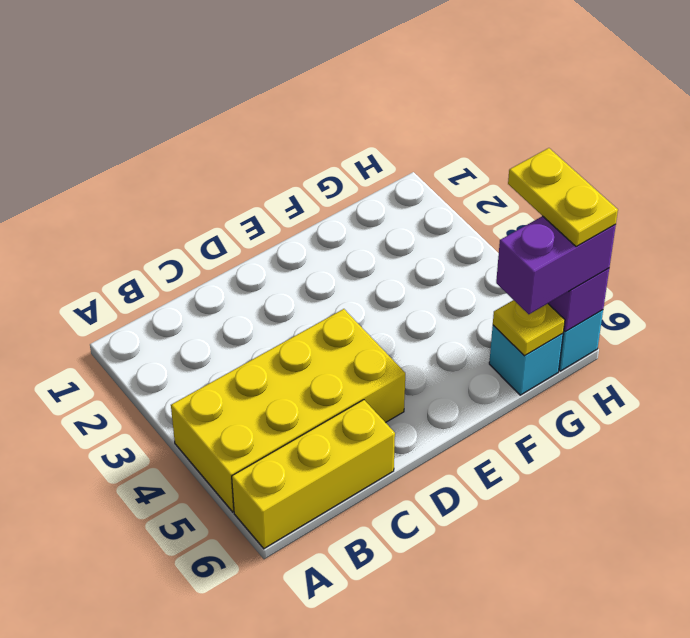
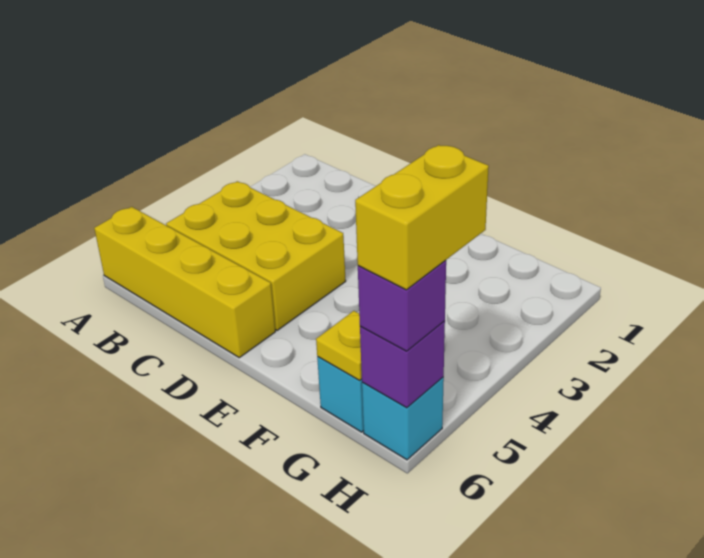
yellow brick A4:D5 level 1 -> yellow brick B4:D5 level 1
yellow brick A6:C6 level 1 -> yellow brick A6:D6 level 1
purple brick G6:H6 level 3 -> purple brick H6 level 3
yellow plate H5:H6 level 4 -> yellow brick H5:H6 level 4

